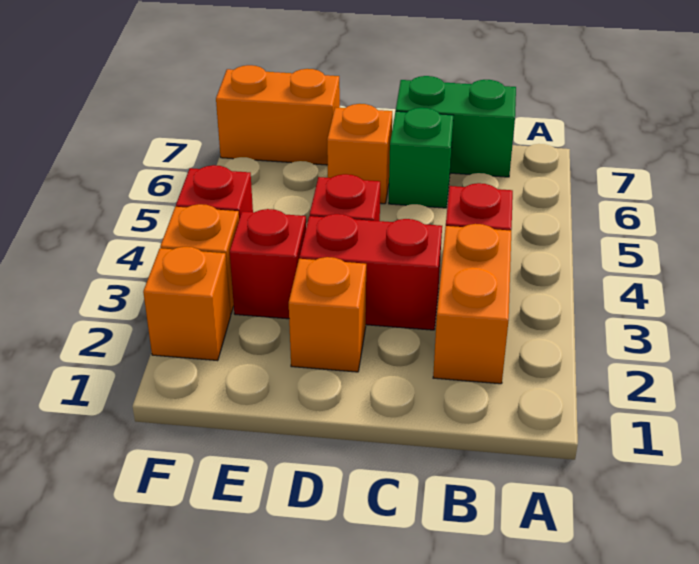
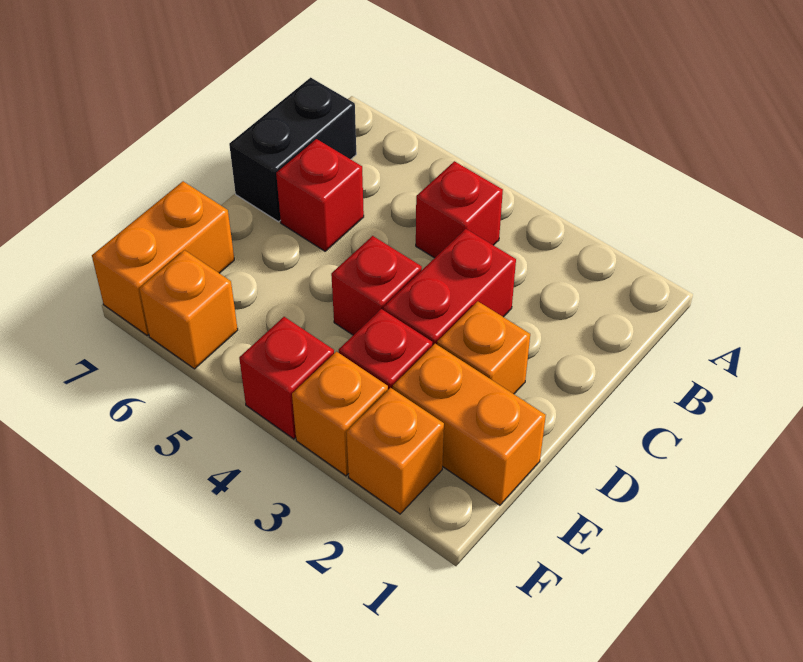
orange brick B2:B3 level 1 -> orange brick E1:E2 level 1
green brick B7:C7 level 1 -> black brick B7:C7 level 1
green brick C6 level 1 -> red brick C6 level 1
orange brick D6 level 1 -> orange brick F6 level 1

